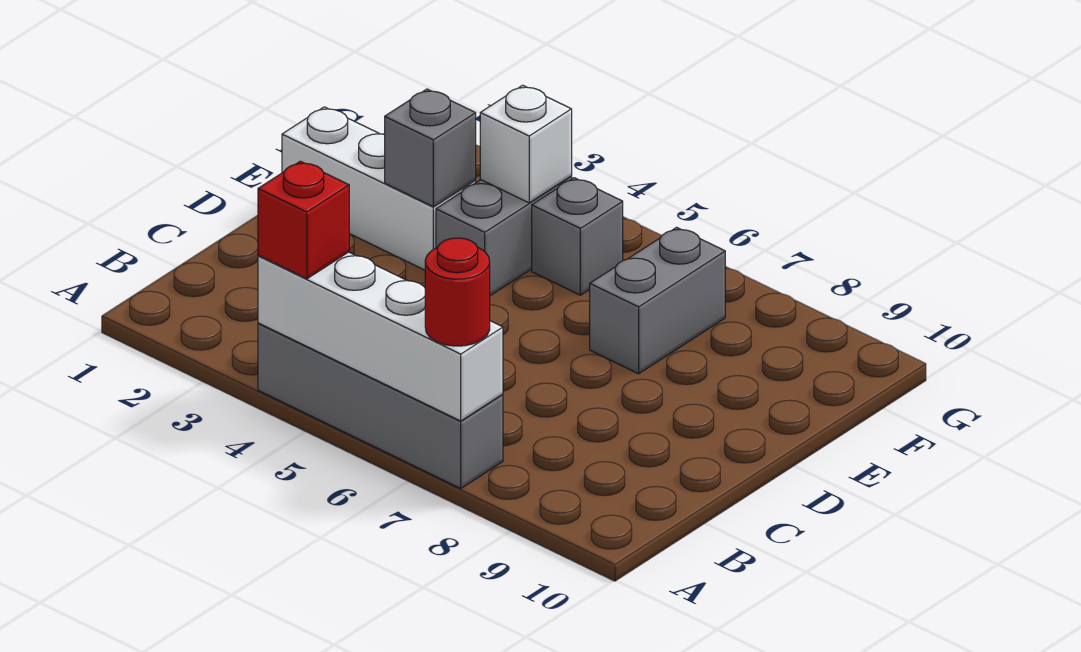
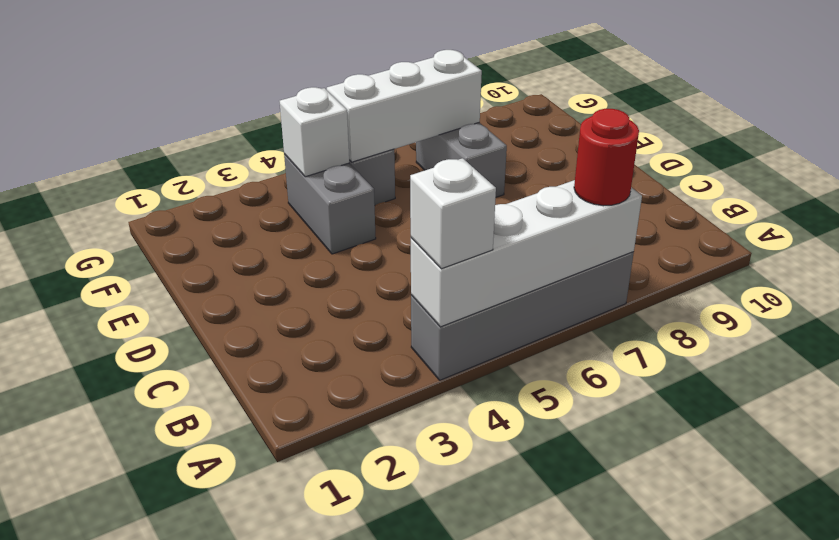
red brick A4 level 3 -> white brick A4 level 3
white brick E1:E3 level 1 -> white brick F5:F7 level 2
grey brick E3 level 2 -> none

